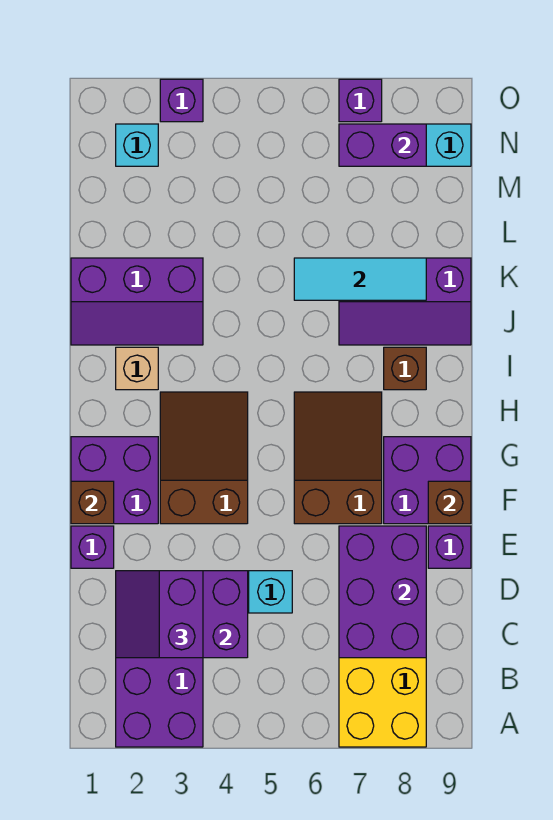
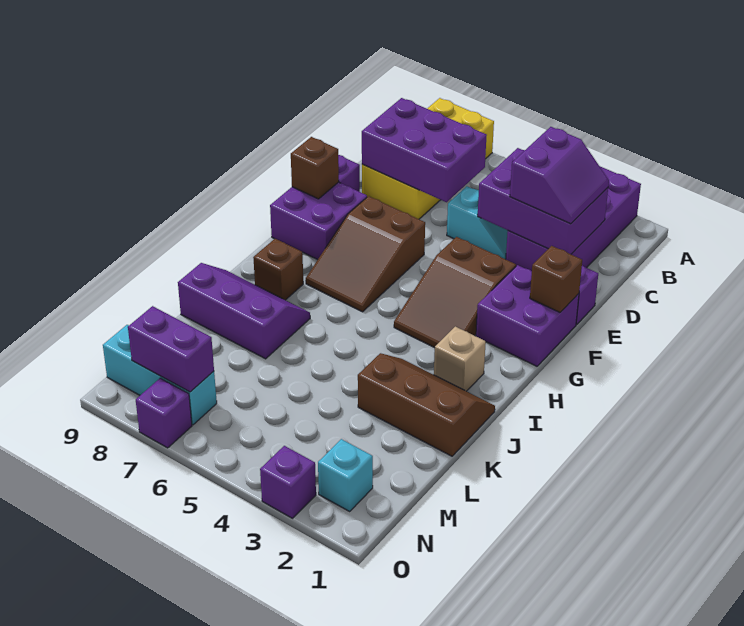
purple brick C7:E8 level 2 -> purple brick C6:D8 level 2
purple slope J1:K3 level 1 top K -> brown slope J1:K3 level 1 top K
cyan tile K6:K8 level 2 -> none

